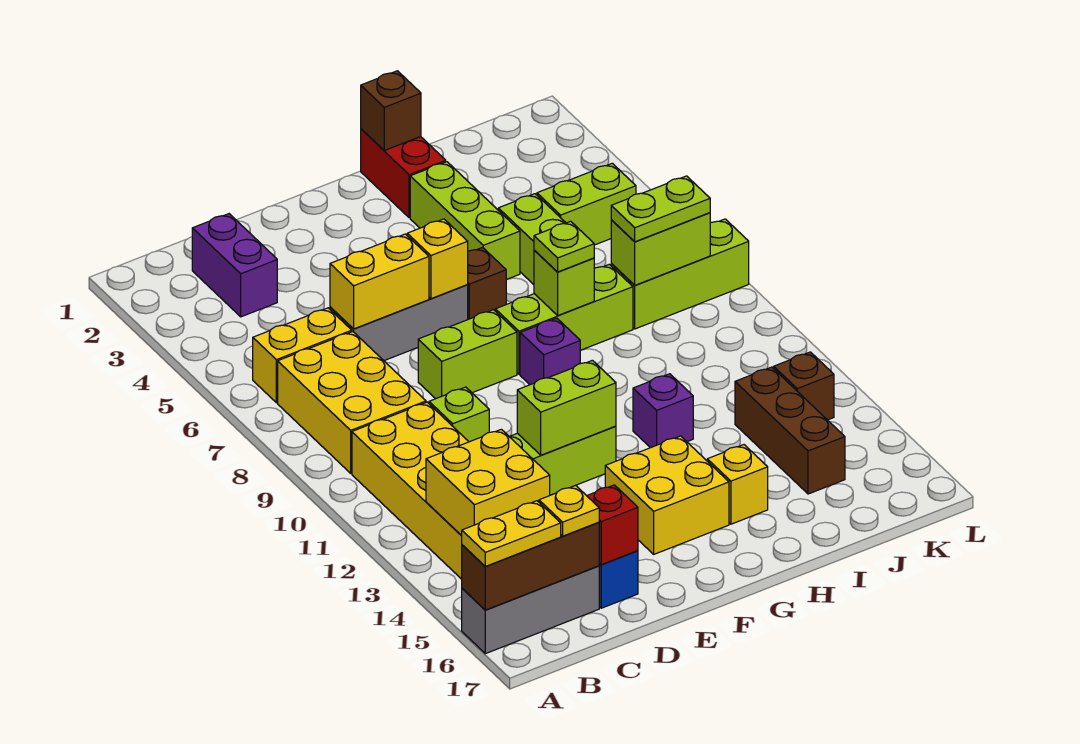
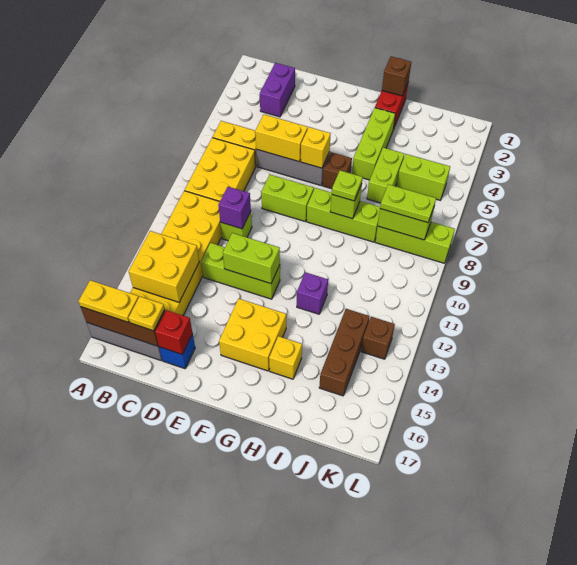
purple brick G9 level 1 -> purple brick D10 level 2

